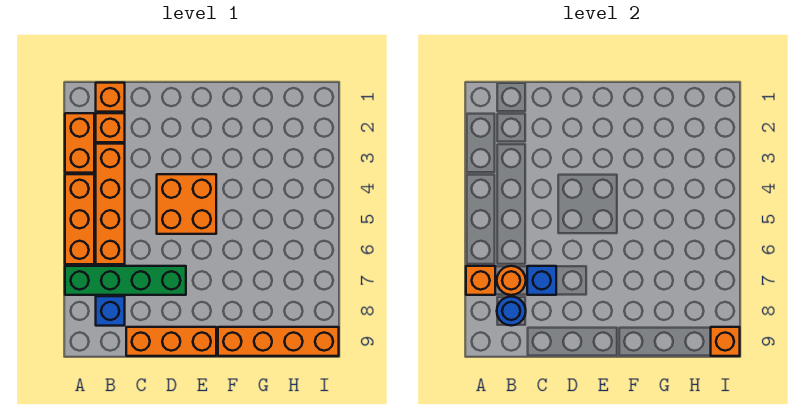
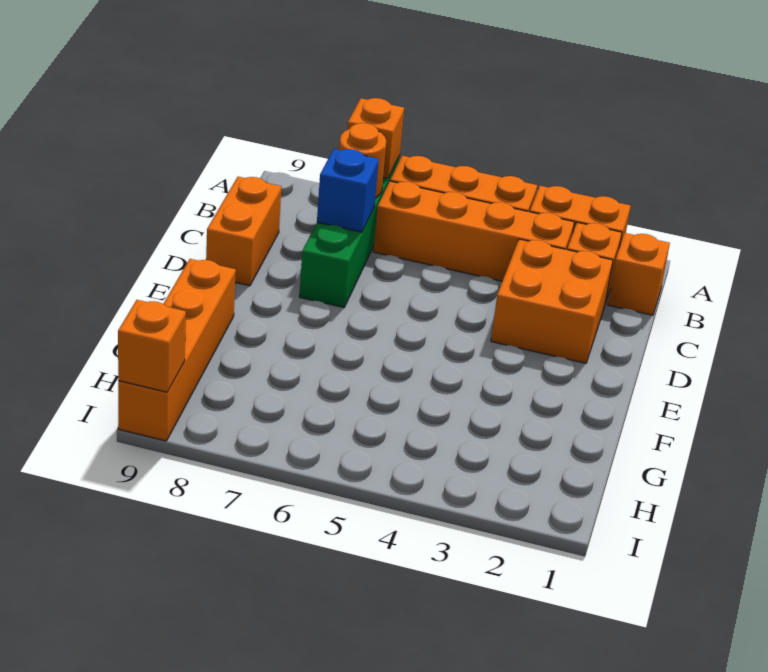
blue brick B8 level 1 -> none
blue round brick B8 level 2 -> none
orange brick C9:E9 level 1 -> orange brick C9:D9 level 1
orange brick D4:E5 level 1 -> orange brick C2:D3 level 1

